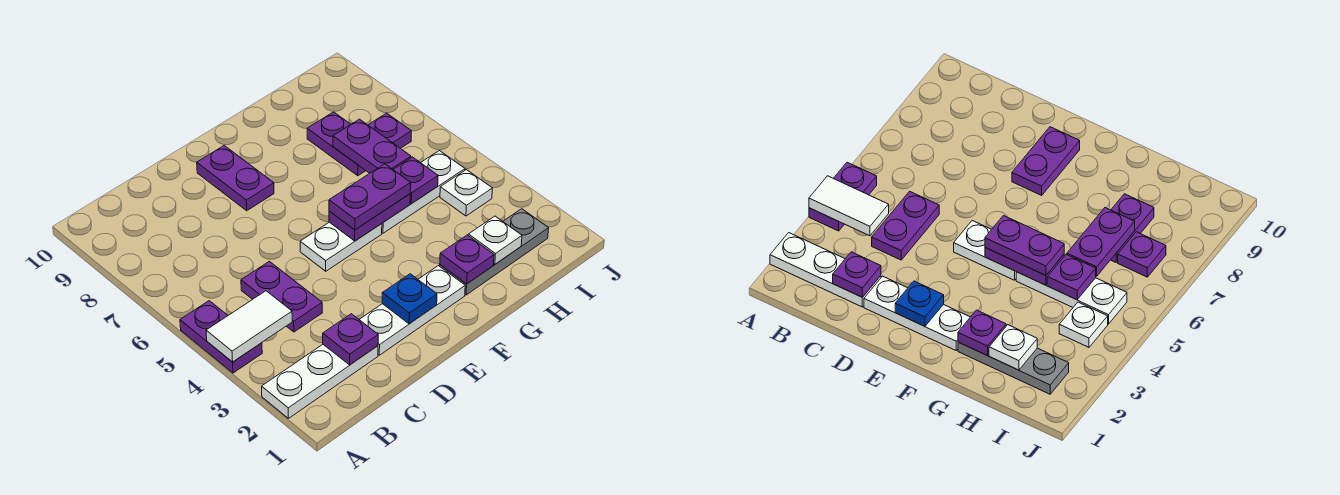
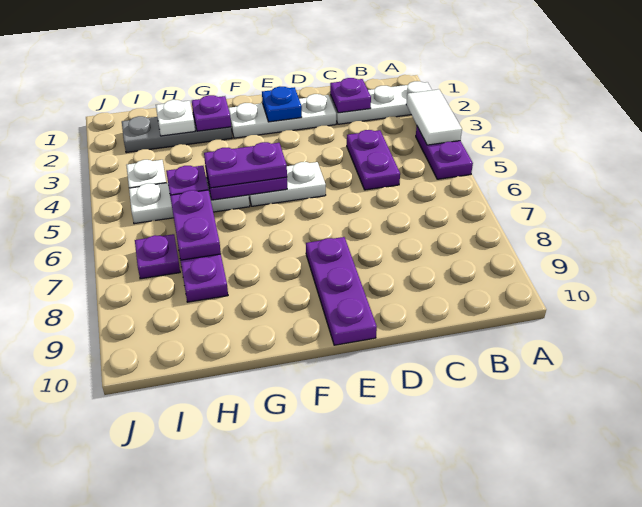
white tile A4:B4 level 2 -> white tile A3:A4 level 2
purple plate E8:E9 level 1 -> purple plate E8:E10 level 1

